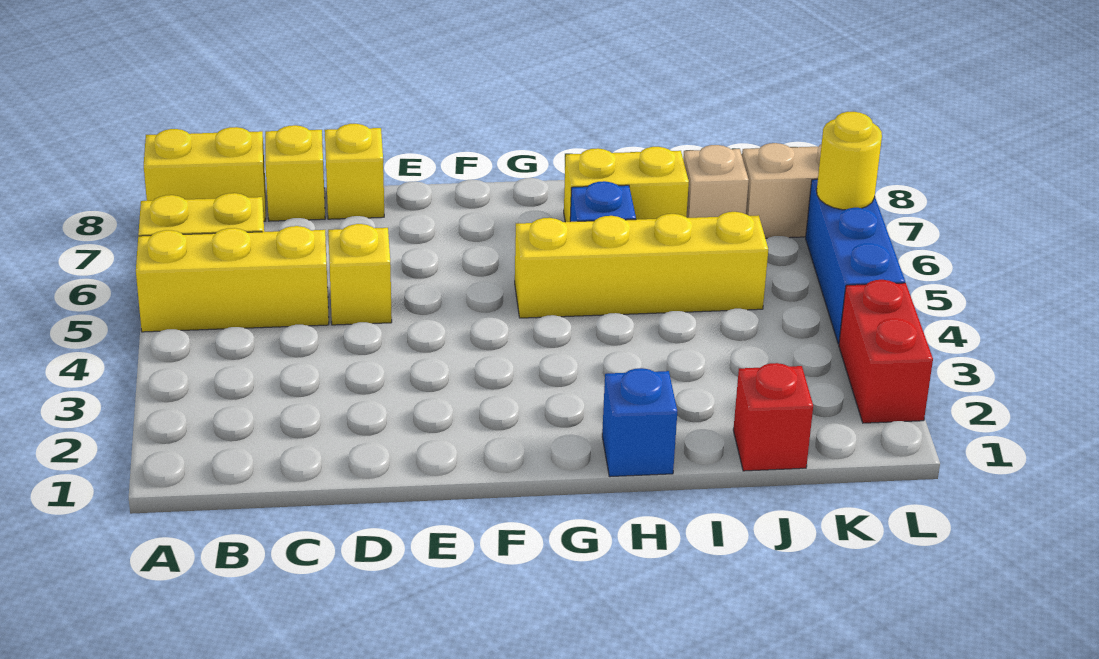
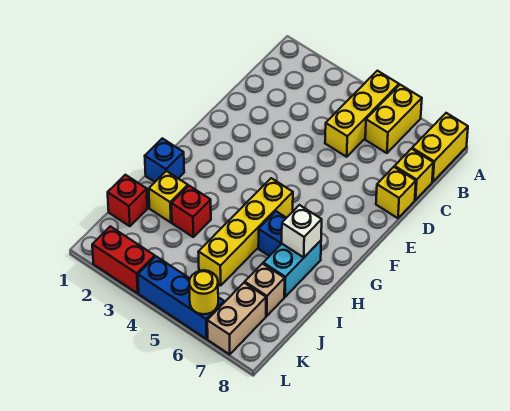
yellow brick D5 level 1 -> yellow brick I2 level 1
yellow brick H7:I7 level 1 -> cyan brick H7:I7 level 1
none -> white brick H7 level 2
none -> red brick I3 level 1

